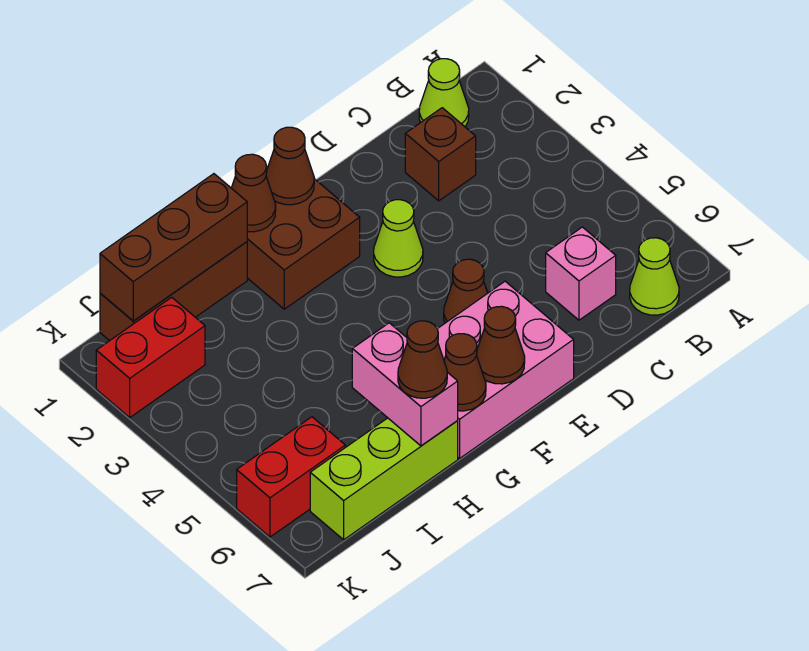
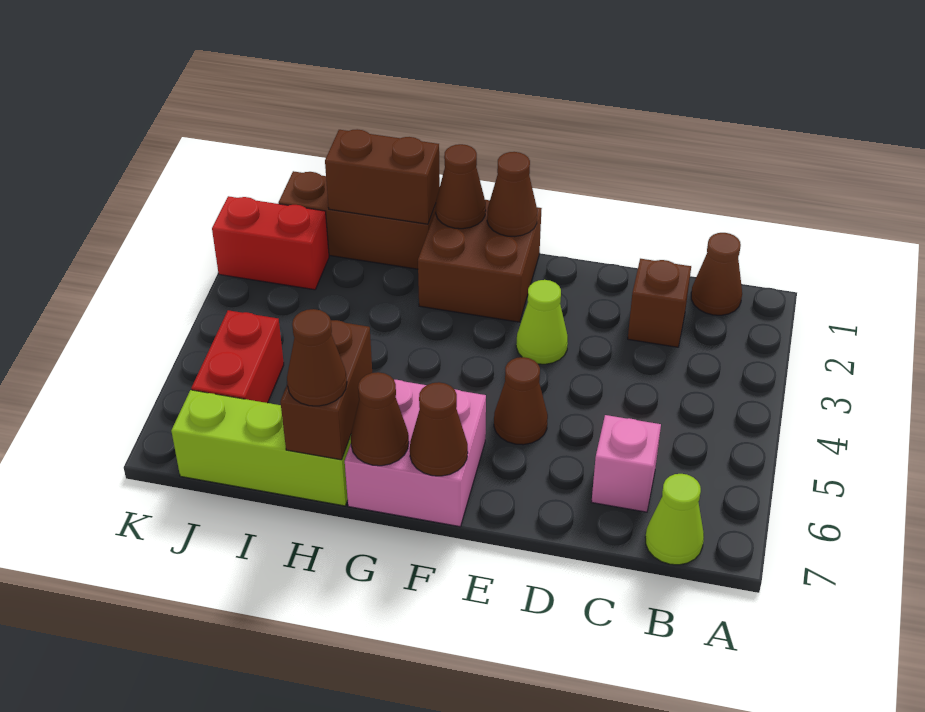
lime cone B1 level 1 -> brown cone B1 level 1
pink brick E6:G7 level 1 -> pink brick F6:G7 level 1
brown brick H1:J1 level 2 -> brown brick H1:I1 level 2
pink brick H6:H7 level 2 -> brown brick H6:H7 level 2
red brick J6:K6 level 1 -> red brick J5:J6 level 1

